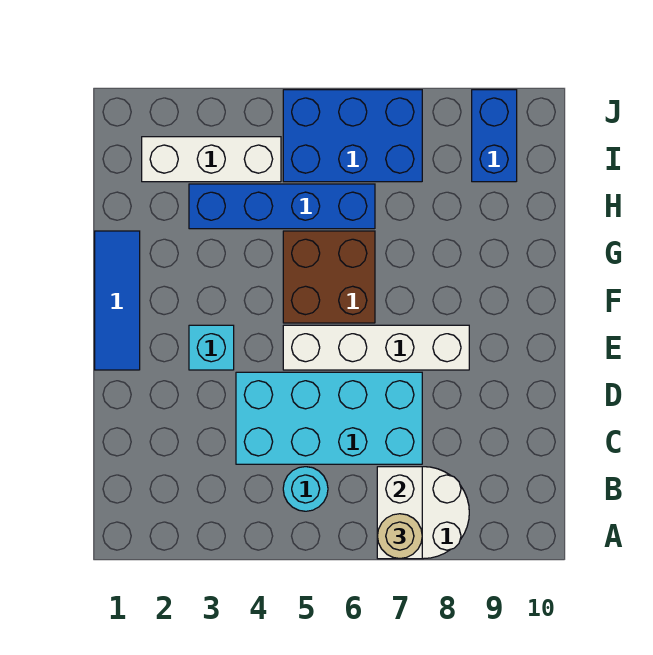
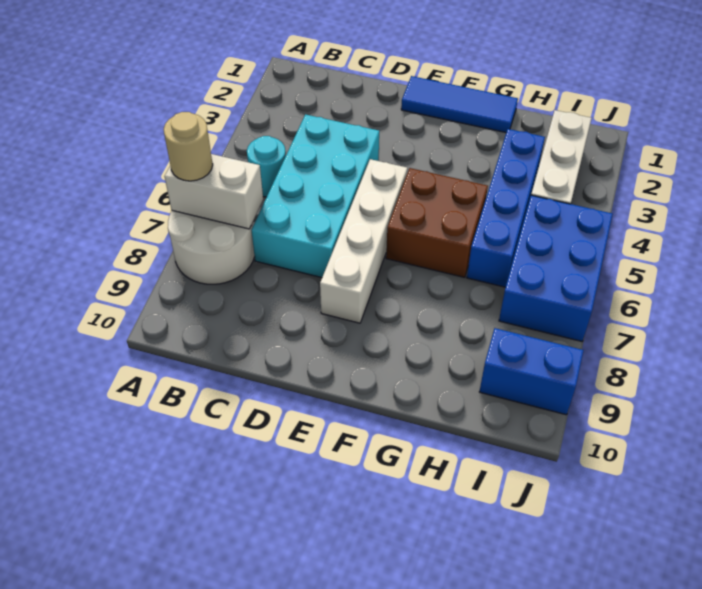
cyan brick E3 level 1 -> none

